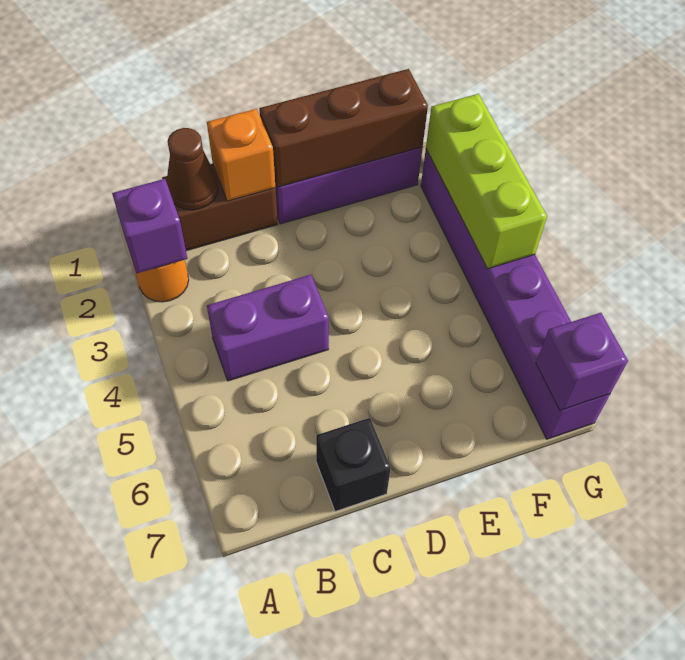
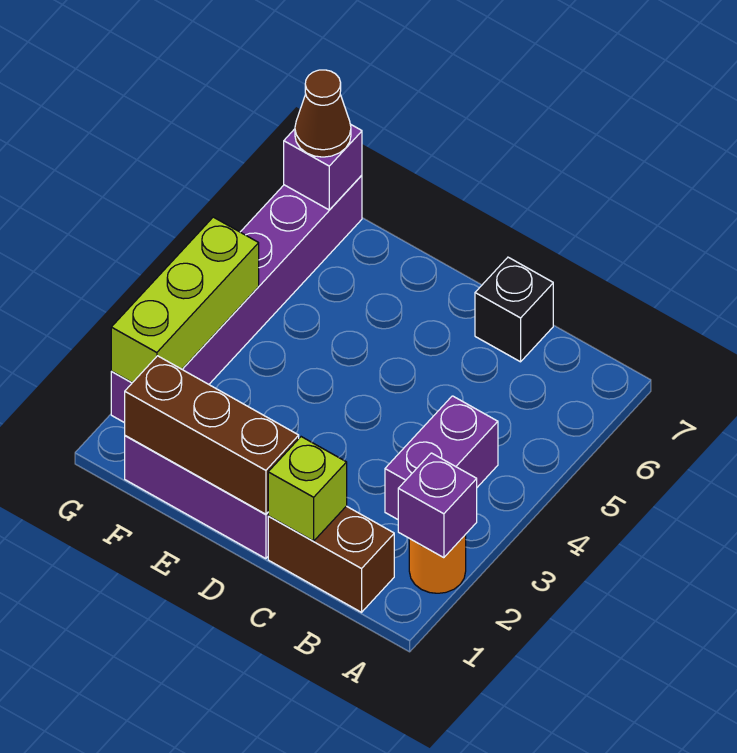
brown cone B1 level 2 -> brown cone G7 level 3
purple brick B4:C4 level 1 -> purple brick B3:B4 level 1
orange brick C1 level 2 -> lime brick C1 level 2

